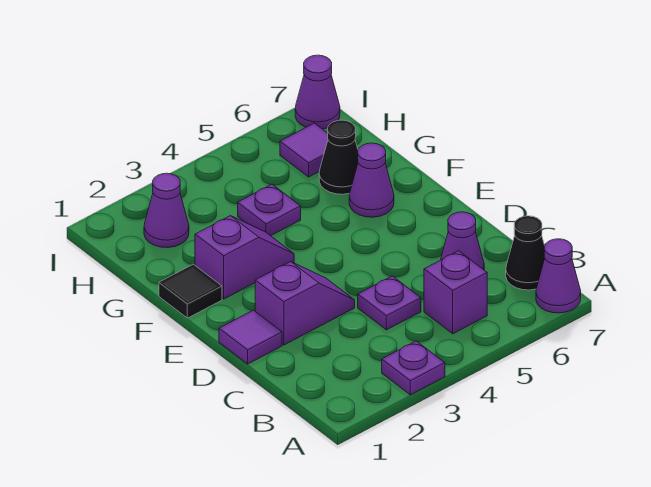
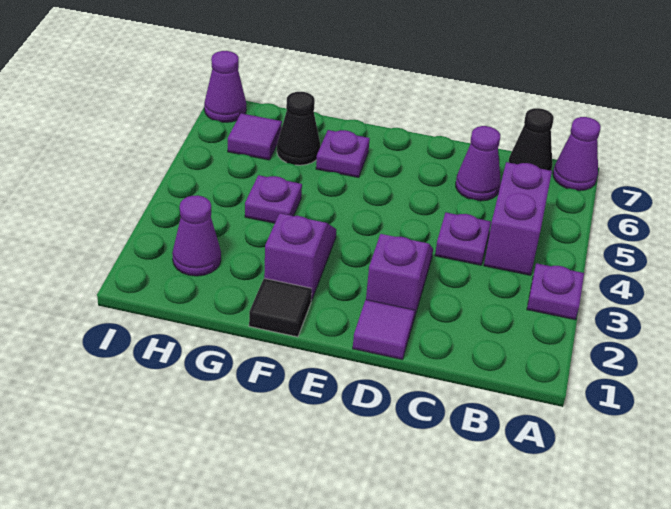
purple brick B5 level 1 -> purple brick B4:B5 level 1
purple cone F6 level 1 -> purple plate F6 level 1

